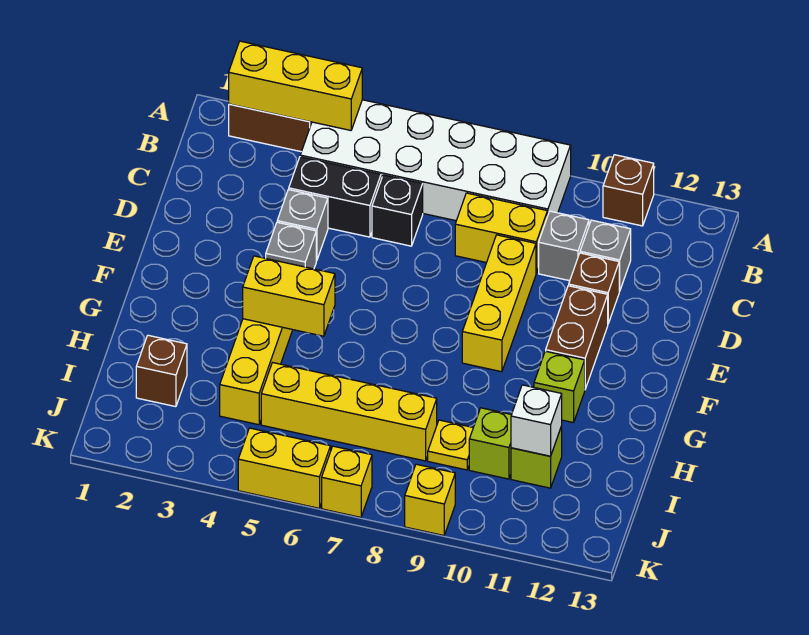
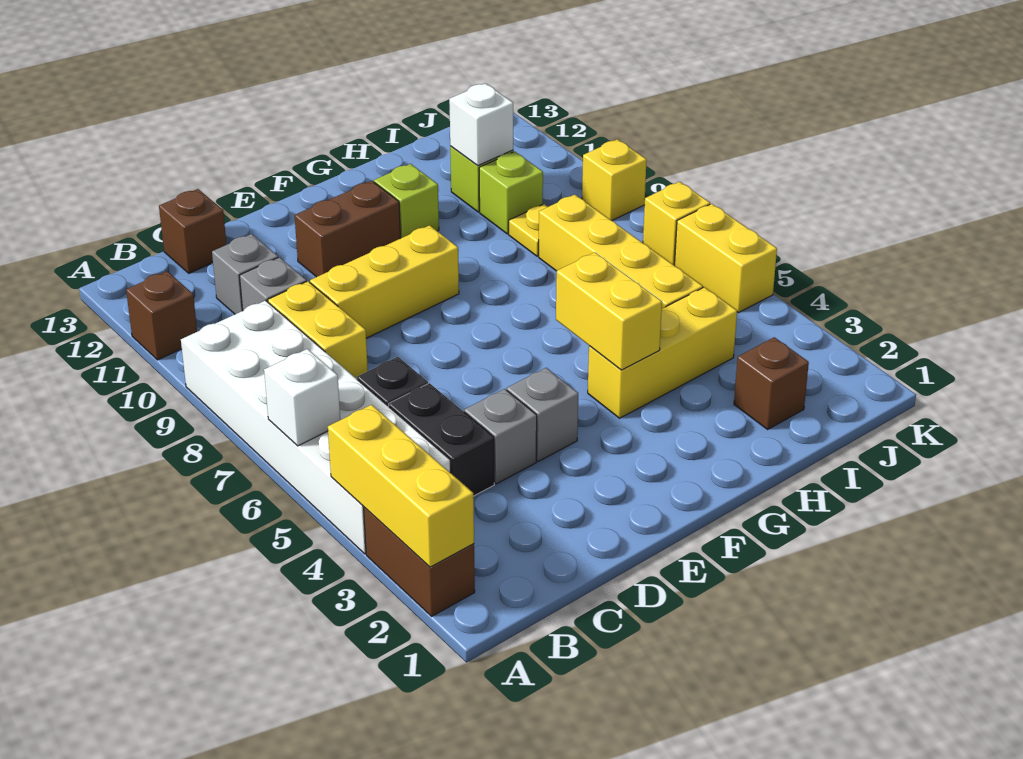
none -> white brick A6 level 2
brown brick D11 level 1 -> brown brick C13 level 1

